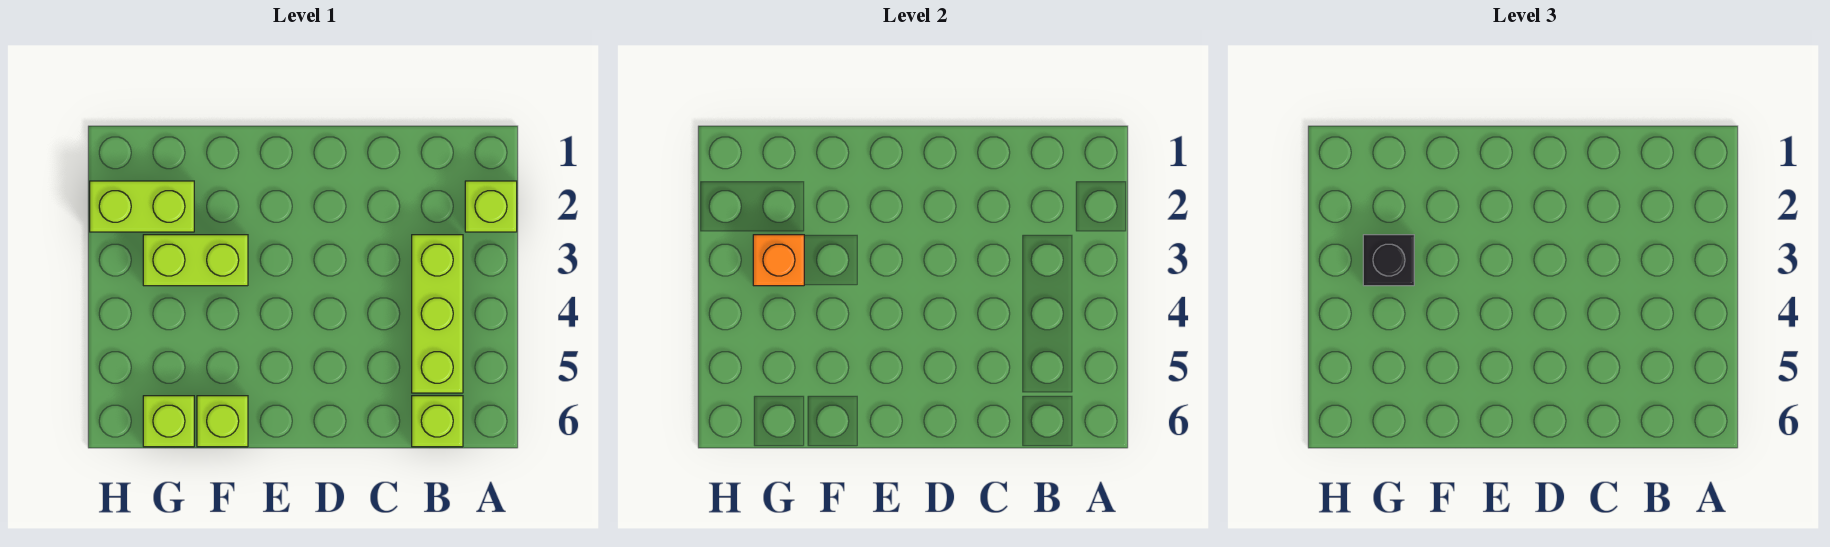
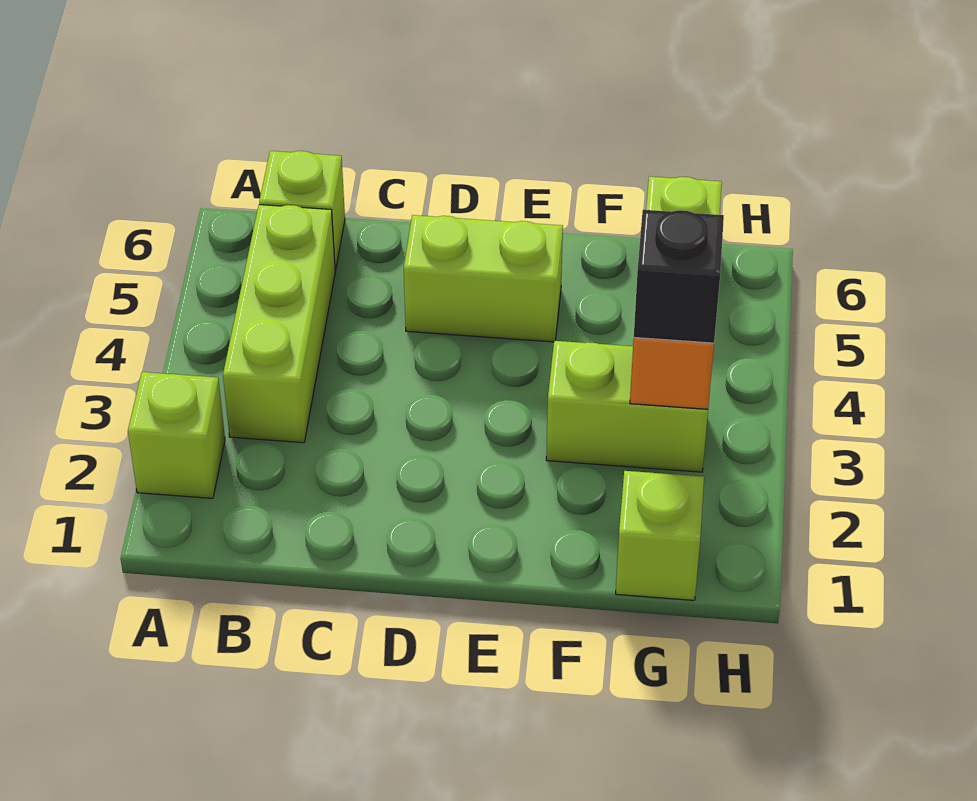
lime brick F6 level 1 -> lime brick G1 level 1
lime brick G2:H2 level 1 -> lime brick D5:E5 level 1

